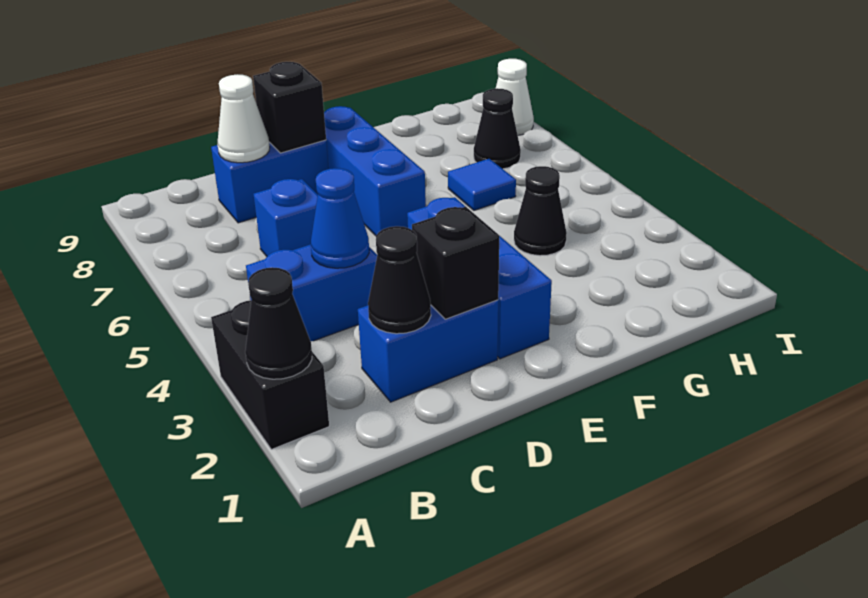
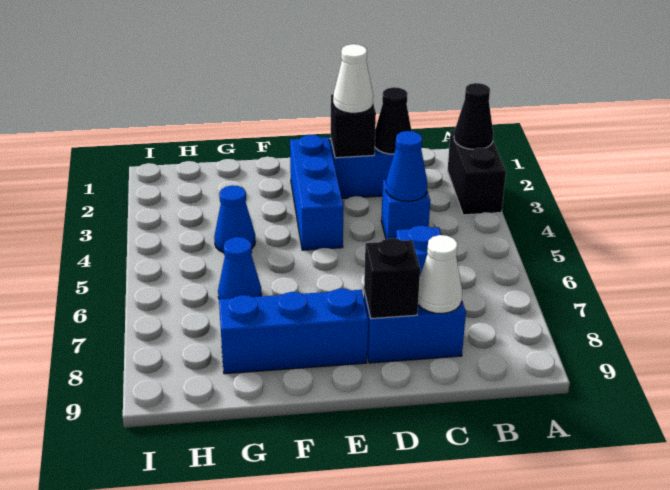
blue brick B4:C4 level 1 -> blue brick C4 level 1
blue brick E6:E8 level 1 -> blue brick E8:G8 level 1
black cone G4 level 1 -> blue cone G4 level 1
blue tile G6 level 1 -> blue cone G6 level 1
black cone H7 level 1 -> none
white cone I8 level 1 -> white cone D2 level 3

